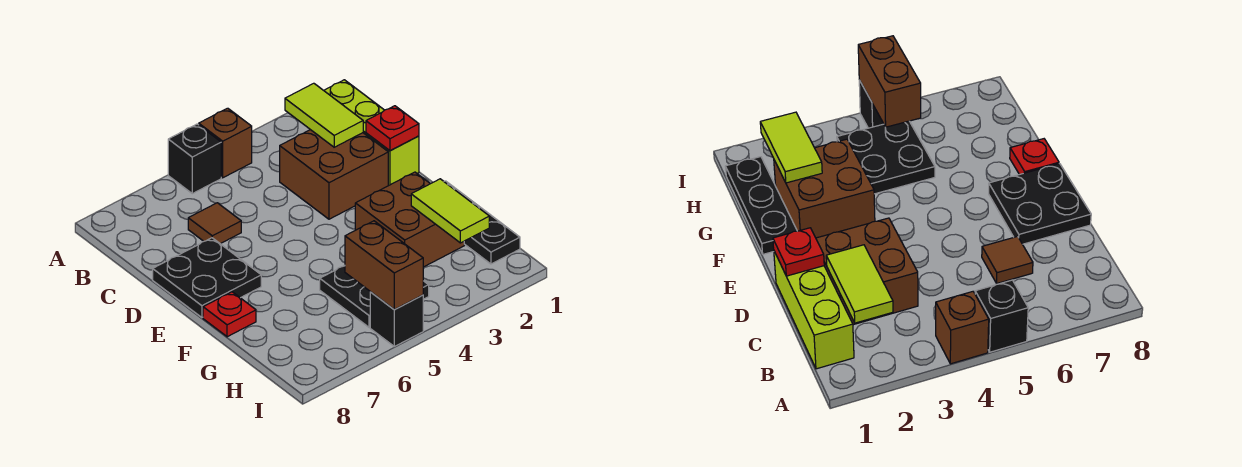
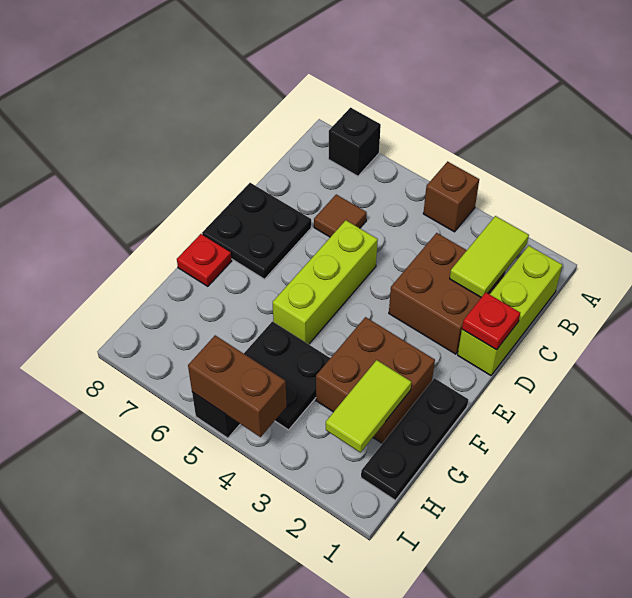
black brick A5 level 1 -> black brick A7 level 1
none -> lime brick D5:F5 level 1
brown brick H5:I5 level 2 -> brown brick I4:I5 level 2

